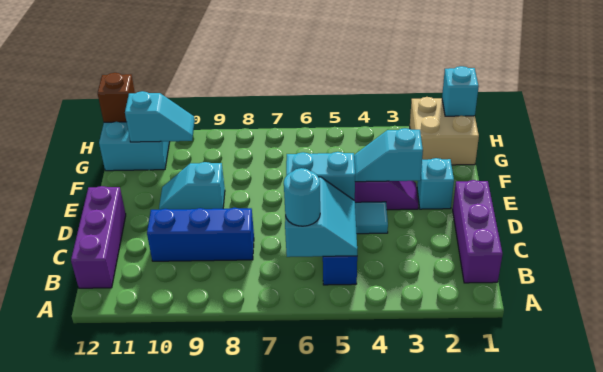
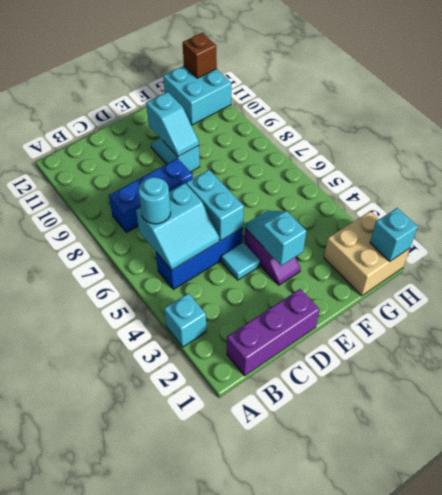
purple brick B12:D12 level 1 -> none
blue brick C8:C10 level 1 -> blue brick B8:D8 level 1
cyan brick E2 level 1 -> cyan brick A3 level 1
cyan slope G10:G11 level 2 top 11 -> cyan slope E9:E10 level 2 top 10

